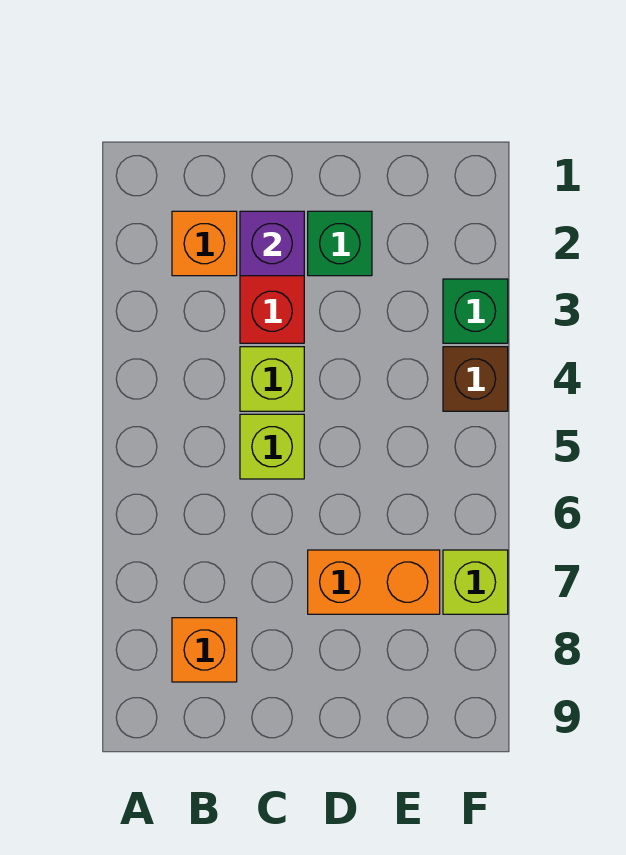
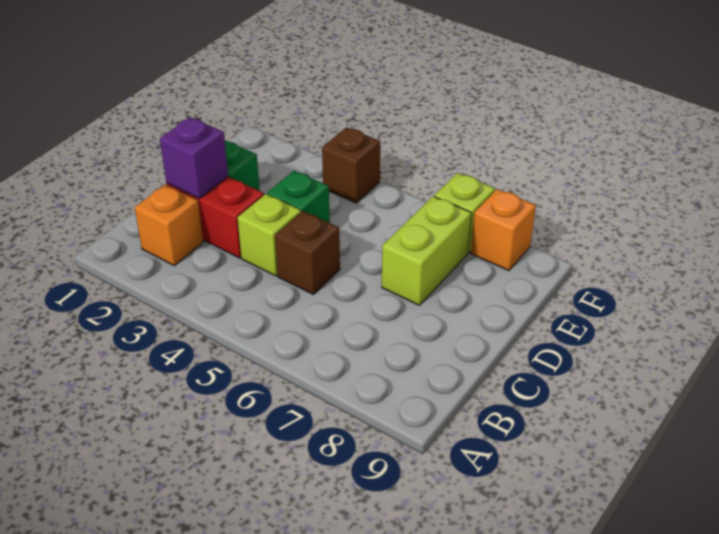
orange brick B8 level 1 -> orange brick F8 level 1
lime brick C5 level 1 -> brown brick C5 level 1
orange brick D7:E7 level 1 -> lime brick D7:E7 level 1
green brick F3 level 1 -> green brick D4 level 1

